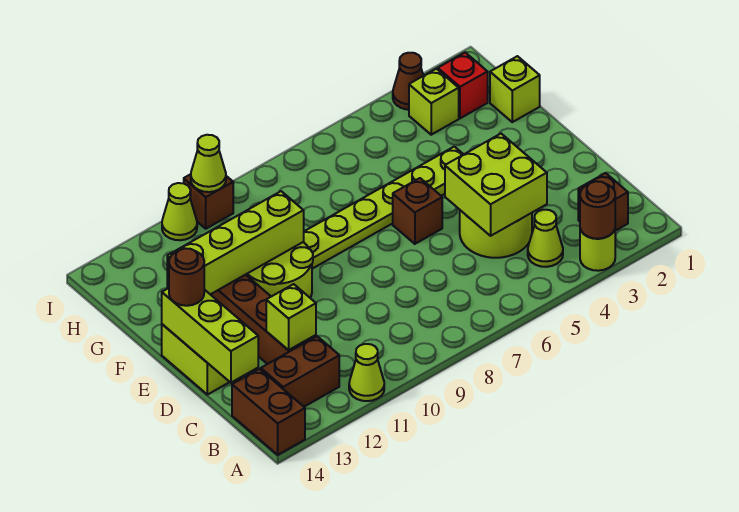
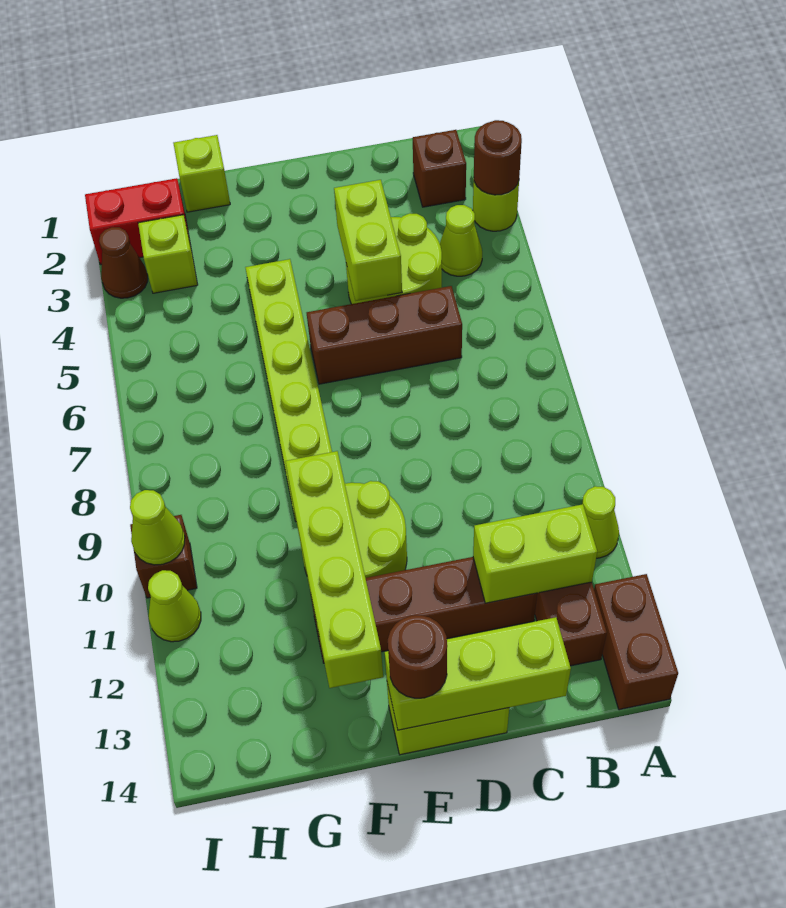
brown brick A14:B14 level 1 -> brown brick A13:A14 level 1
lime brick C4:D5 level 2 -> lime brick D4:D5 level 2
lime brick C12 level 2 -> lime brick B12:C12 level 2
brown brick E6 level 1 -> brown brick C6:E6 level 1
red brick H2 level 1 -> red brick H2:I2 level 1

